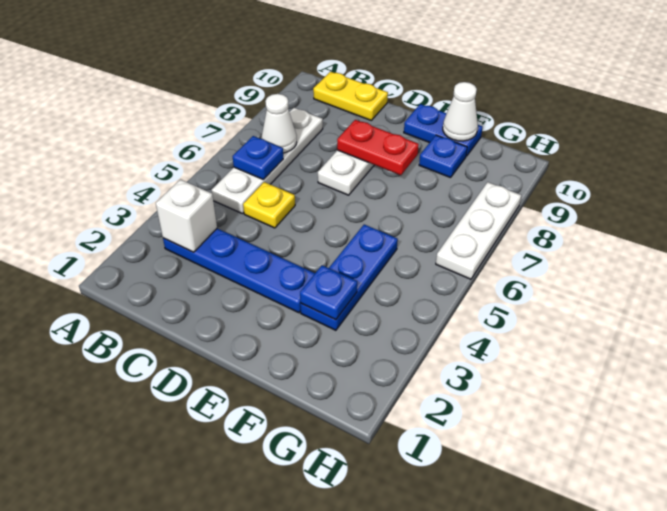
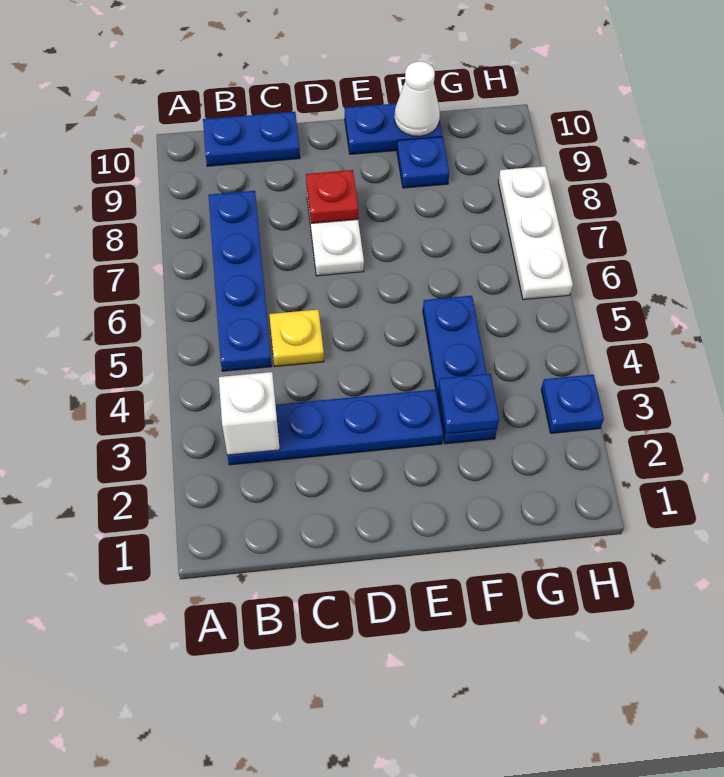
white plate B5:B8 level 1 -> blue plate B5:B8 level 1
blue plate B6 level 2 -> blue plate H3 level 1
white cone B7 level 2 -> none
yellow plate B10:C10 level 1 -> blue plate B10:C10 level 1
red plate D8:E8 level 2 -> red plate D8 level 2

